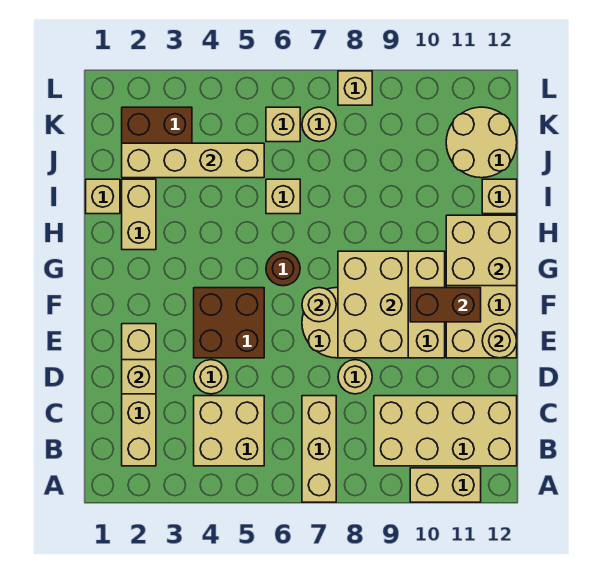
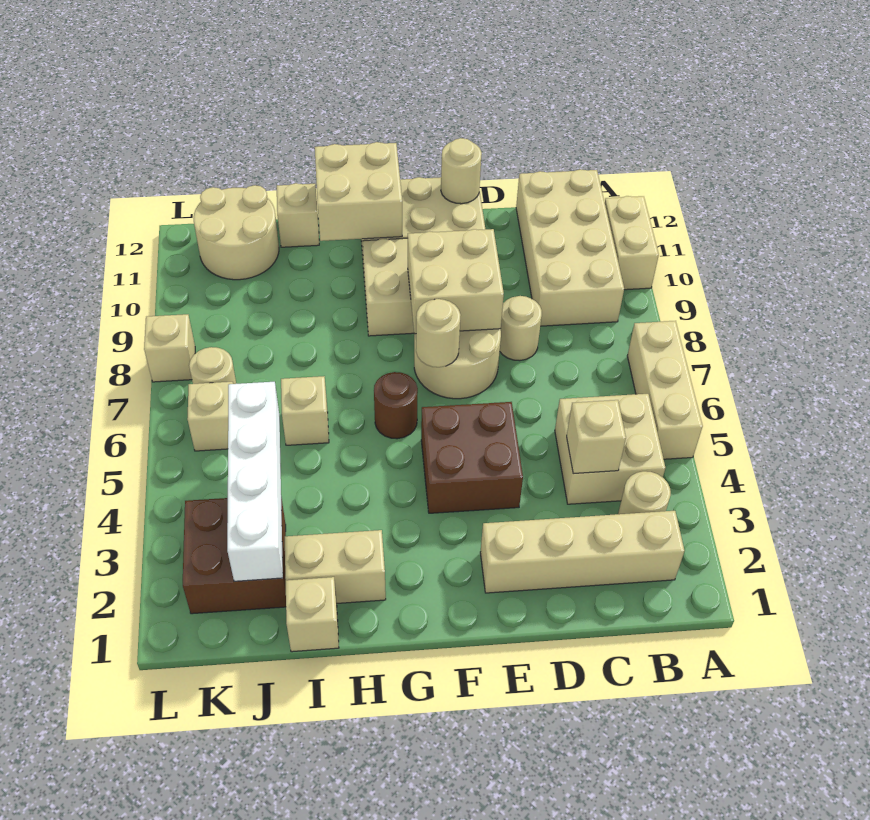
tan brick A7:C7 level 1 -> tan brick A5:A7 level 1
tan brick D2 level 2 -> tan brick C4 level 2
tan round brick D4 level 1 -> tan round brick B3 level 1
tan brick E8:G9 level 2 -> tan brick E8:F9 level 2
brown brick F10:F11 level 2 -> none
tan brick J2:J5 level 2 -> white brick J2:J5 level 2

